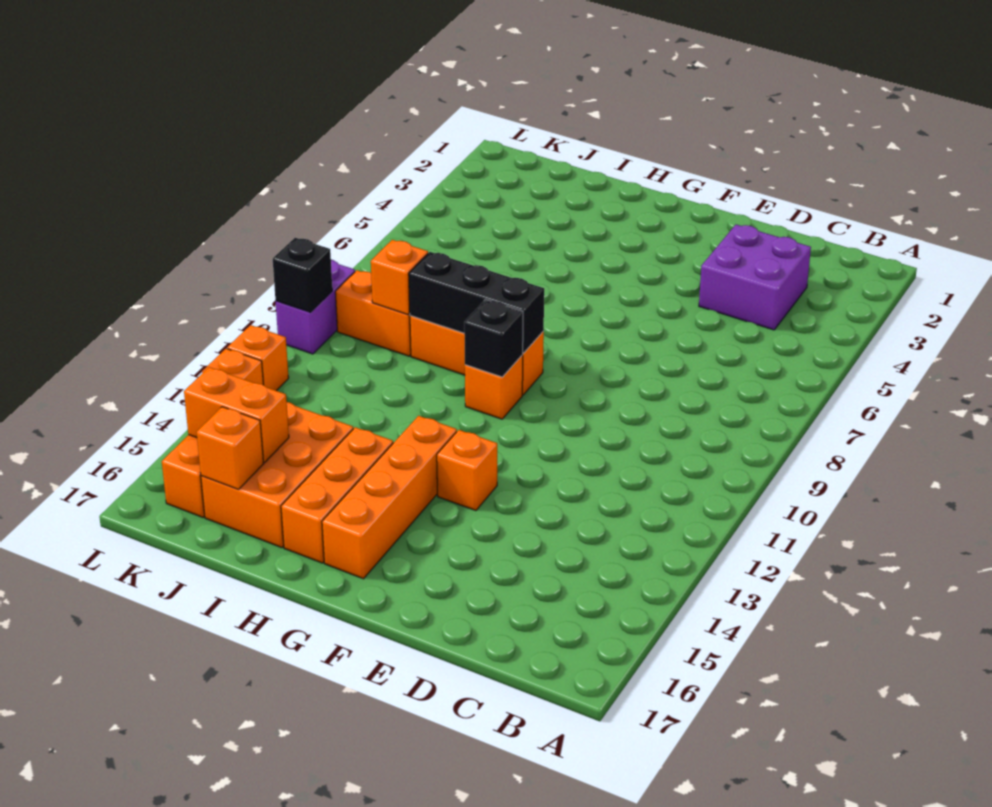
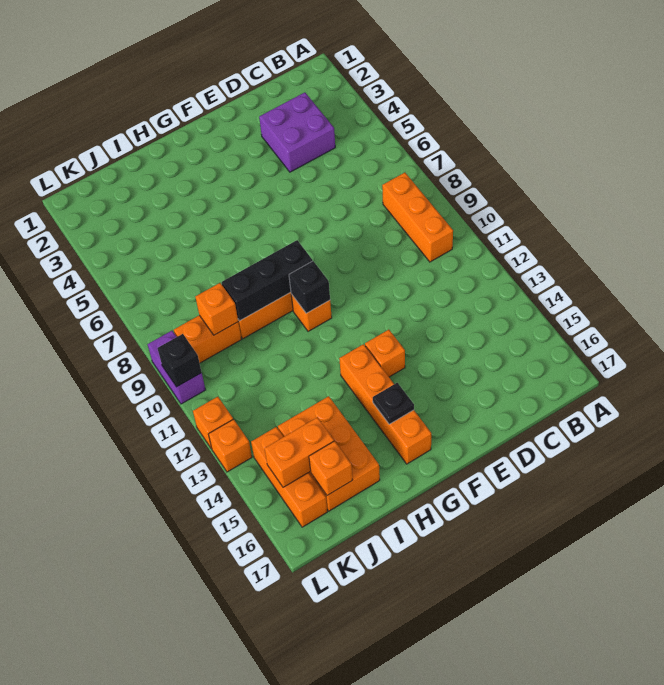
none -> black plate G15 level 2
orange brick H14:H16 level 1 -> orange brick B8:B10 level 1

